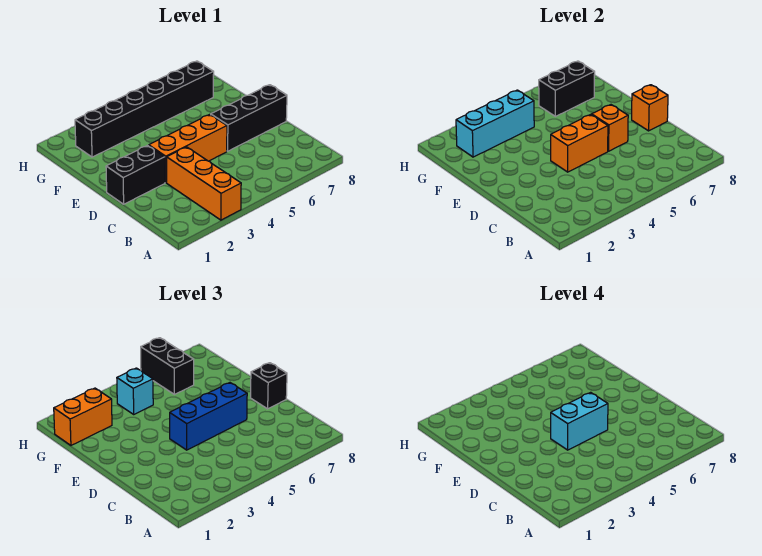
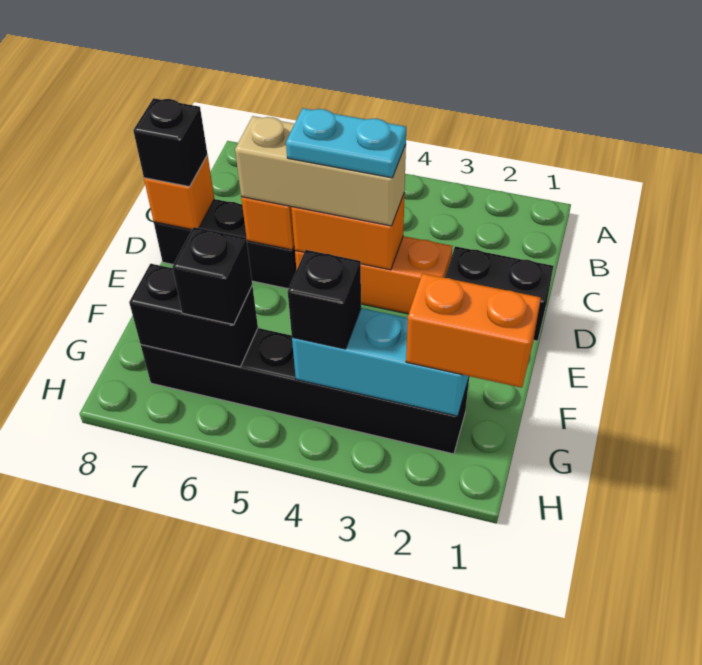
orange brick A3:C3 level 1 -> none
blue brick D4:D6 level 3 -> tan brick D4:D6 level 3
cyan brick D4:D5 level 4 -> cyan plate D4:D5 level 4
cyan brick G4 level 3 -> black brick G4 level 3
black brick G6:H6 level 3 -> black brick G6 level 3

